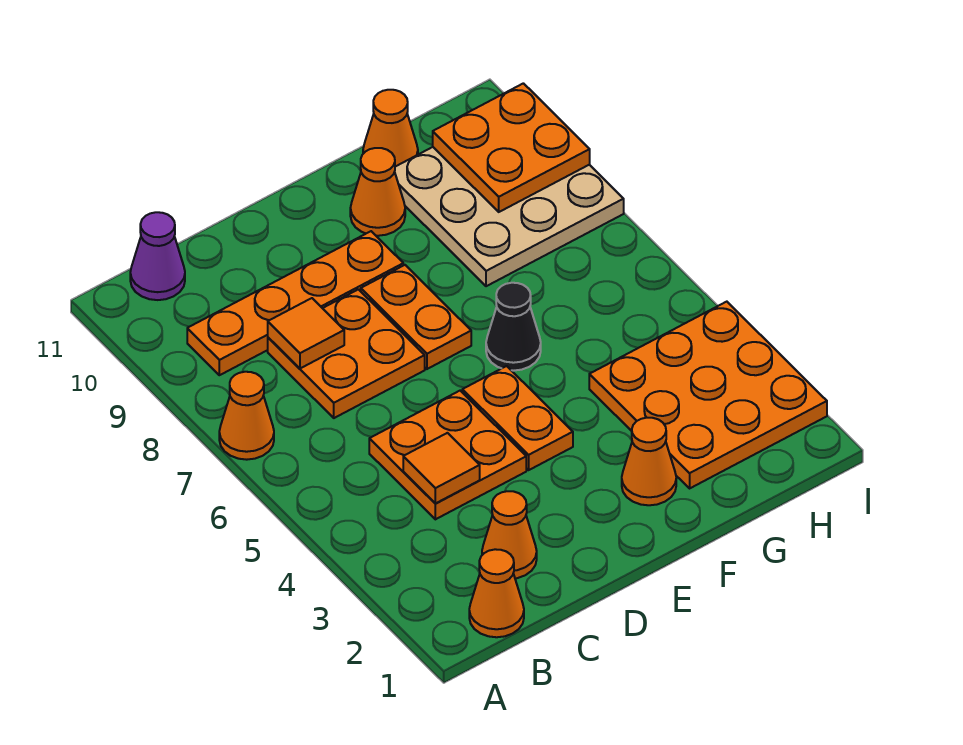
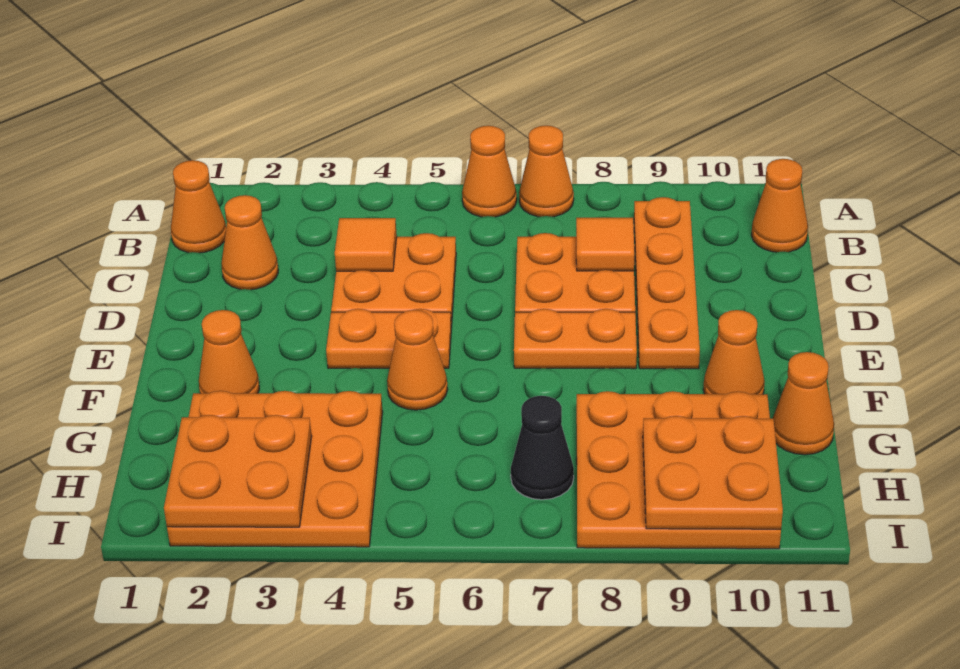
none -> orange cone A6 level 1
purple cone B11 level 1 -> orange cone B11 level 1
none -> orange cone F5 level 1
black cone F6 level 1 -> black cone H7 level 1
tan plate G8:I10 level 1 -> orange plate G8:I10 level 1
none -> orange plate H2:I3 level 2

